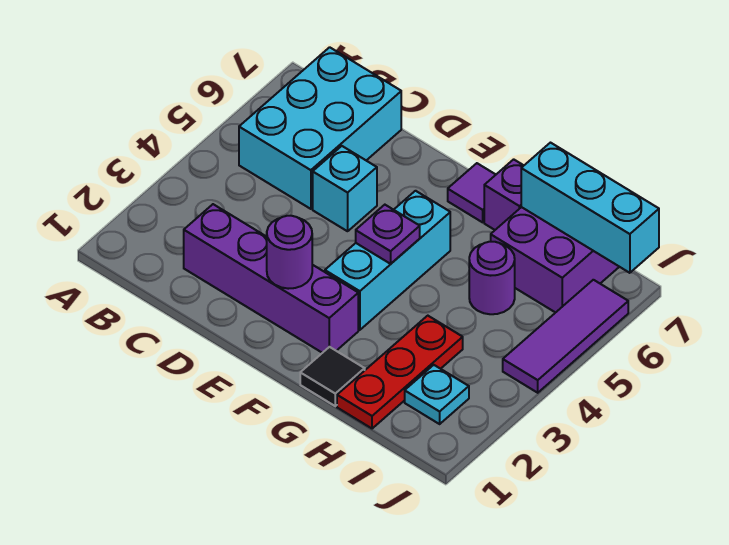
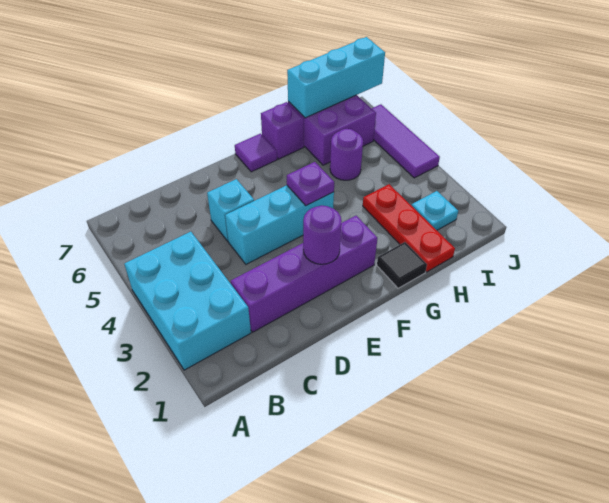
cyan brick B5:C7 level 1 -> cyan brick A2:B4 level 1
cyan brick F3:F5 level 1 -> cyan brick D4:F4 level 1

